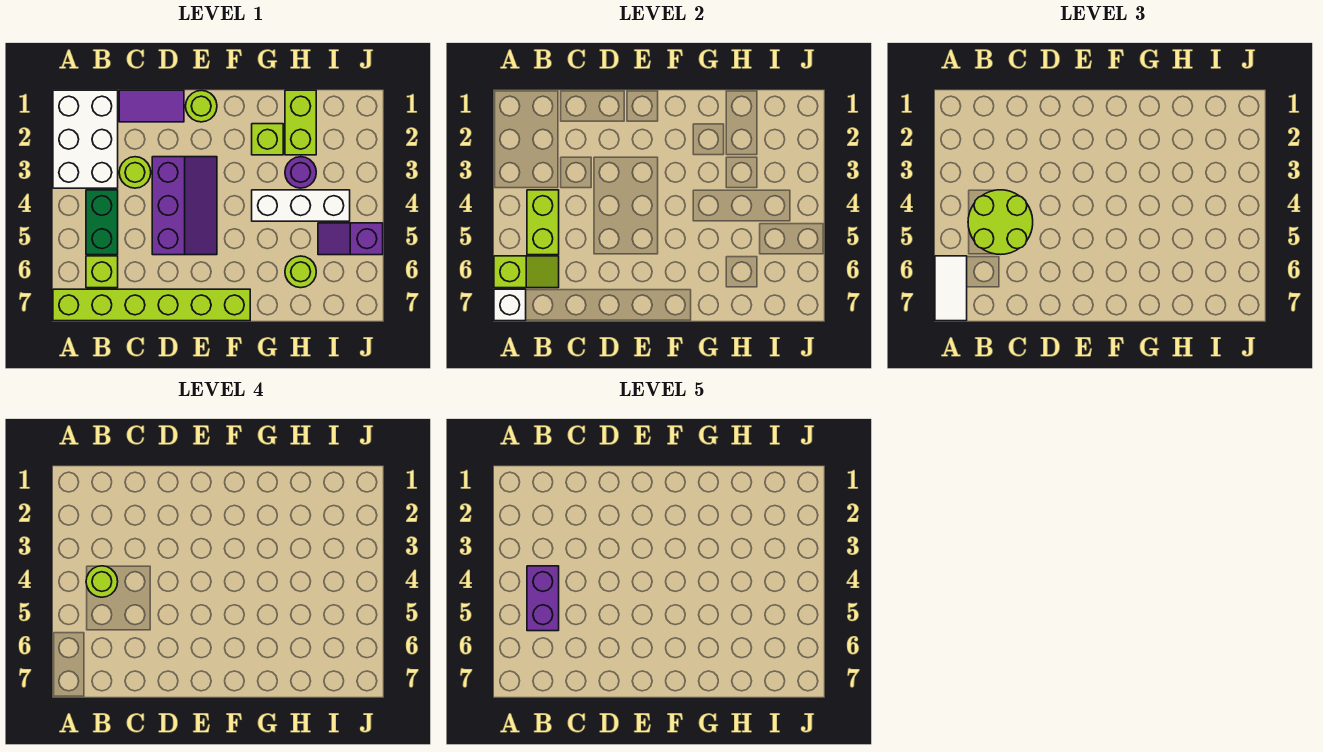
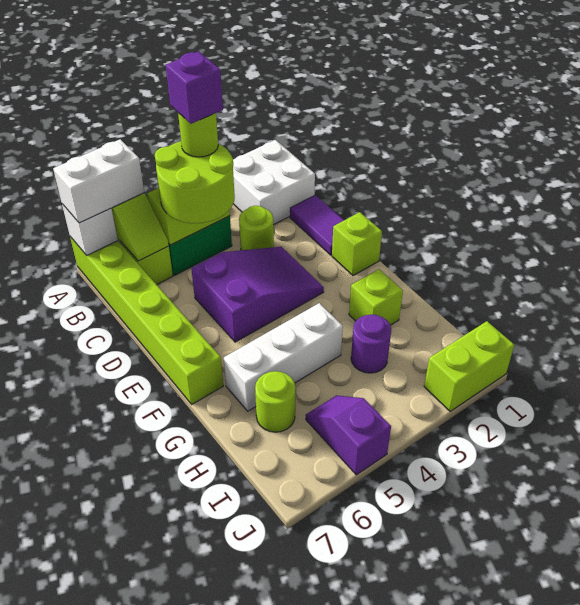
white brick A1:B3 level 1 -> white brick A1:B2 level 1
white tile A6:A7 level 3 -> white brick A6:A7 level 3
purple brick B4:B5 level 5 -> purple brick B4 level 5
purple slope D3:E5 level 1 top D -> purple slope D3:E5 level 1 top 5
lime round brick E1 level 1 -> lime brick E1 level 1
white brick G4:I4 level 1 -> white brick G4:G6 level 1
lime brick H1:H2 level 1 -> lime brick J1:J2 level 1

